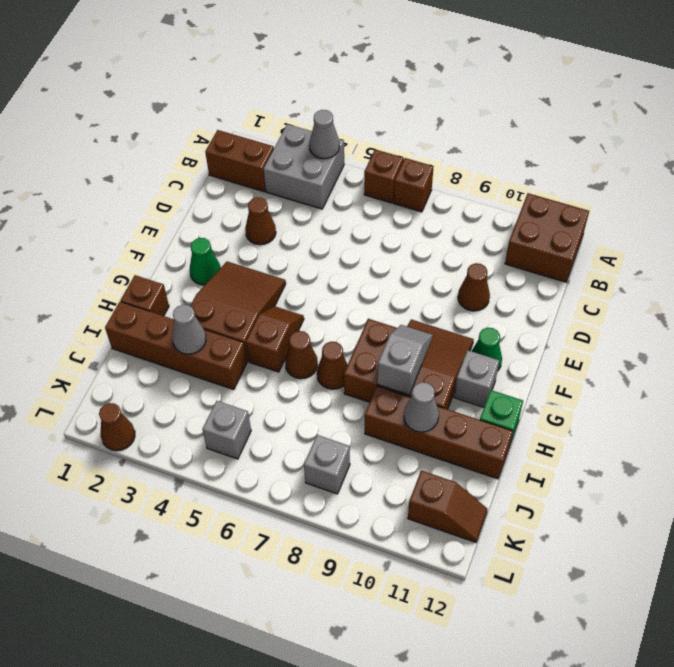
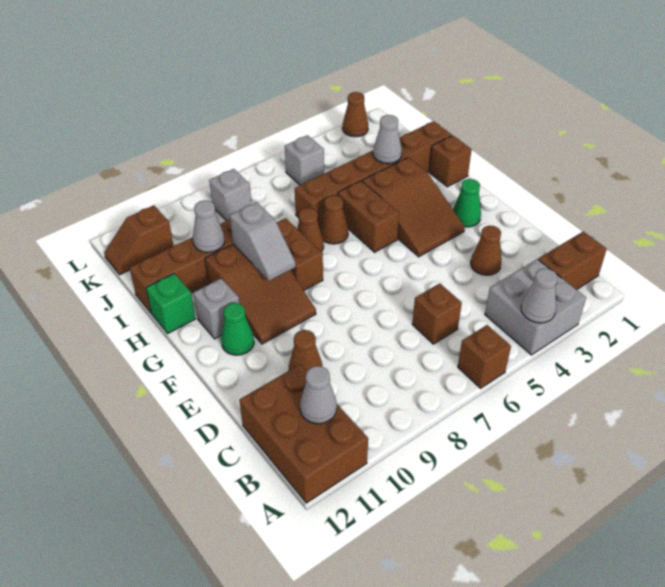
brown brick A7 level 1 -> brown brick C6 level 1
brown brick A11:B12 level 1 -> brown brick A11:C12 level 1
none -> grey cone B11 level 2
brown slope G5:H5 level 1 top H -> brown brick G5:H5 level 1
brown brick I1:I4 level 1 -> brown brick I1:I6 level 1

